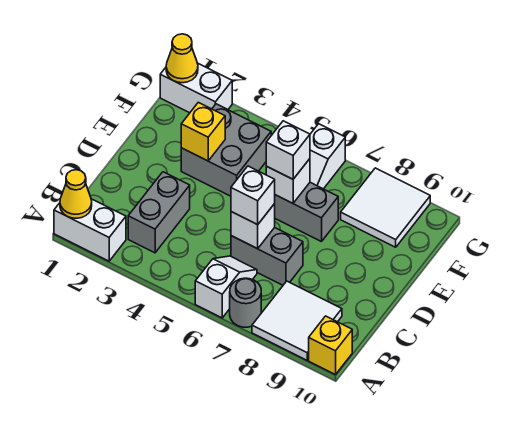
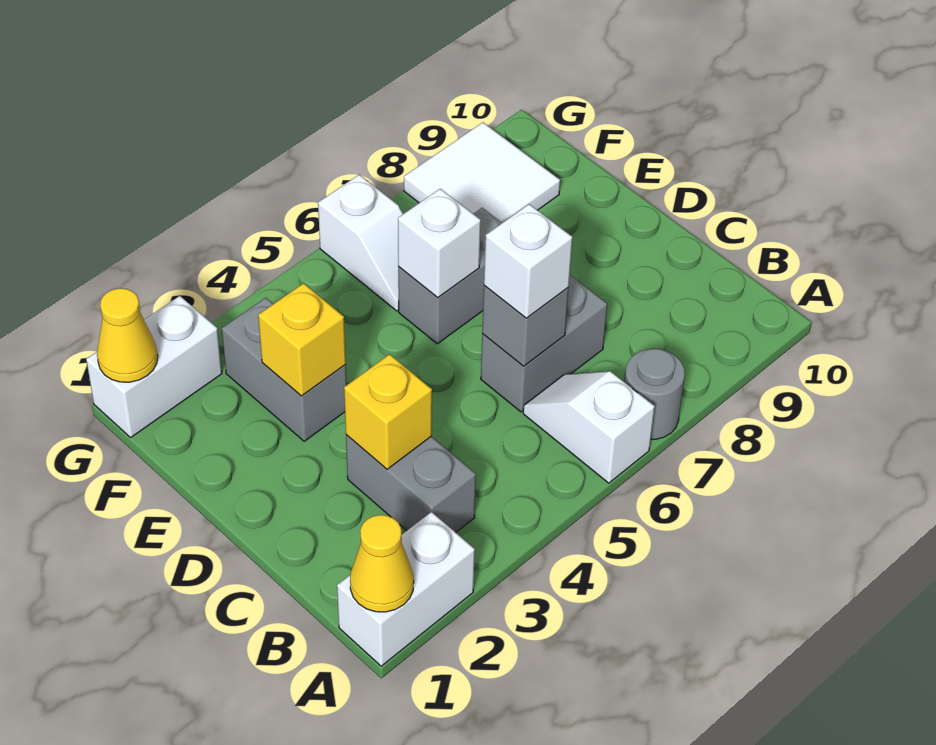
white tile A8:B9 level 1 -> none
yellow brick A10 level 1 -> yellow brick C3 level 2
white brick C6 level 2 -> grey brick C6 level 2
grey brick E3:F4 level 1 -> grey brick E3:F3 level 1
white brick E6 level 3 -> none

